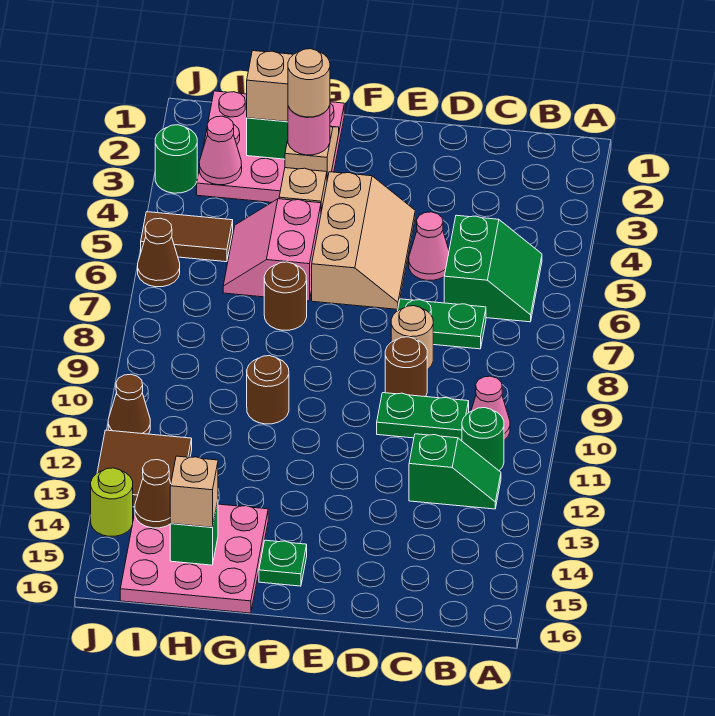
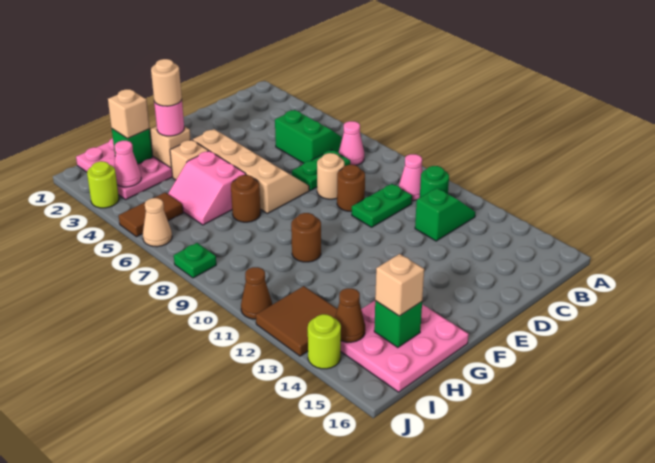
pink cone D5 level 1 -> pink cone B7 level 1
tan slope E4:F6 level 1 top F -> tan slope E4:F7 level 1 top F
green plate F15 level 1 -> green plate J8 level 1
green round brick J3 level 1 -> lime round brick J3 level 1
brown cone J6 level 1 -> tan cone J6 level 1

